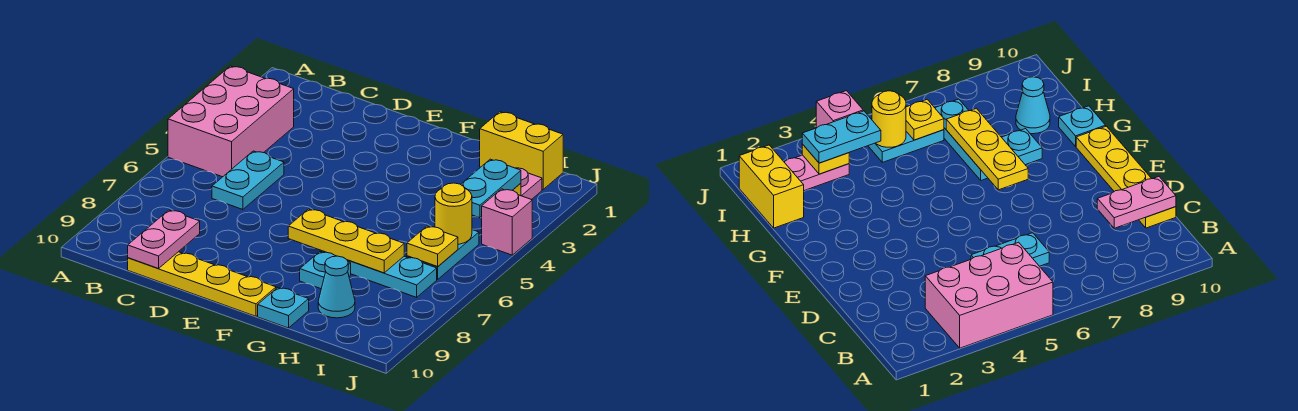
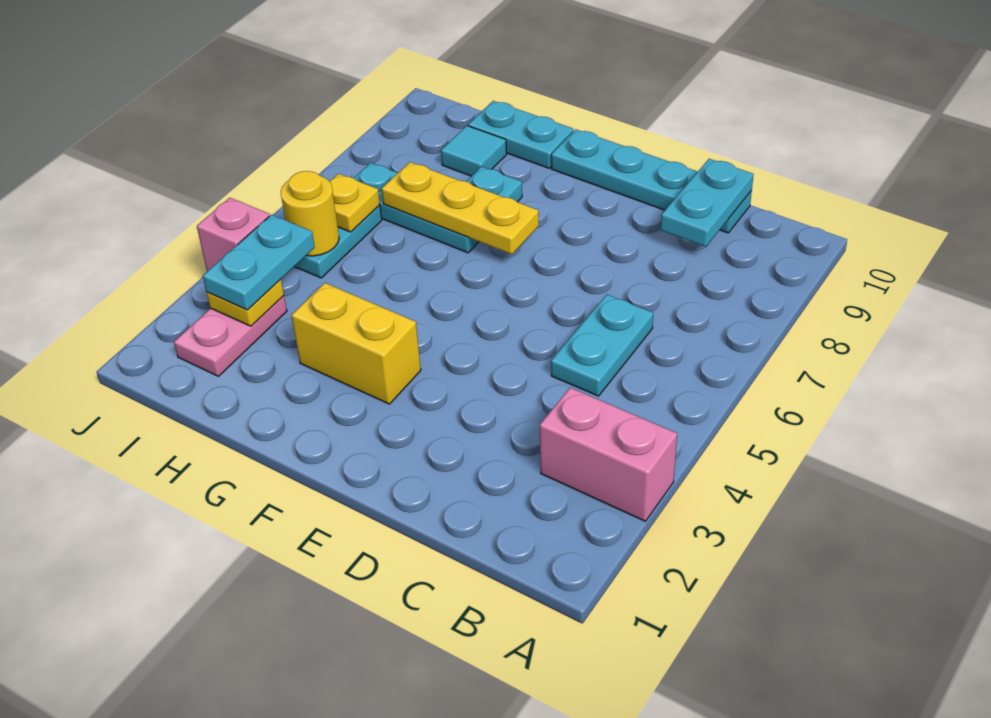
pink brick A3:B5 level 1 -> pink brick A3:B3 level 1
pink plate C9:C10 level 2 -> cyan plate C9:C10 level 2
yellow plate C10:F10 level 1 -> cyan plate C10:F10 level 1
cyan plate G10 level 1 -> cyan plate G10:H10 level 1
yellow brick H1:I1 level 1 -> yellow brick F3:G3 level 1
cyan cone H9 level 1 -> cyan tile H9 level 1

